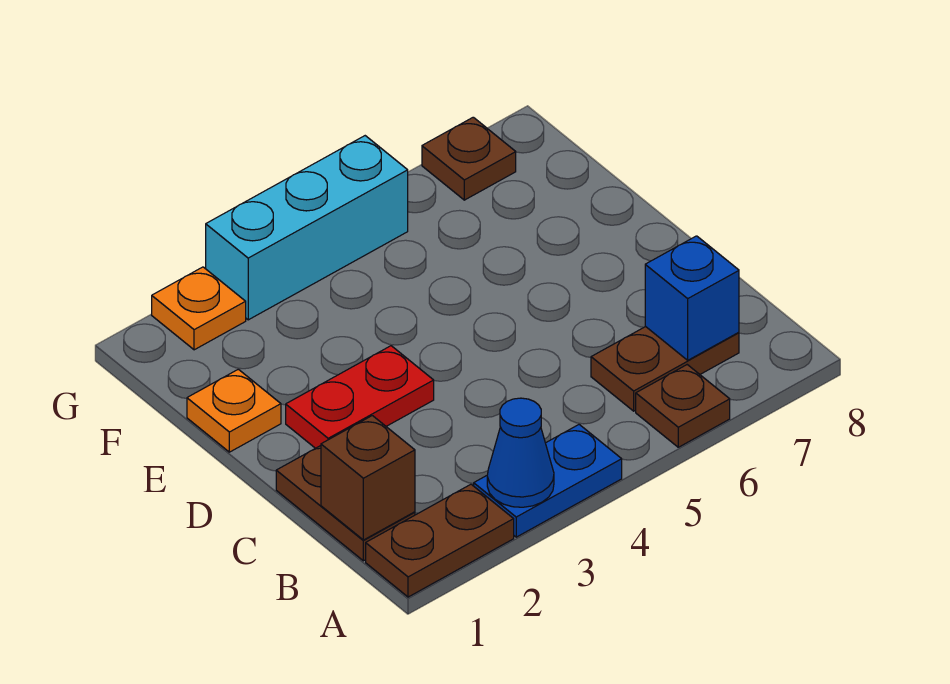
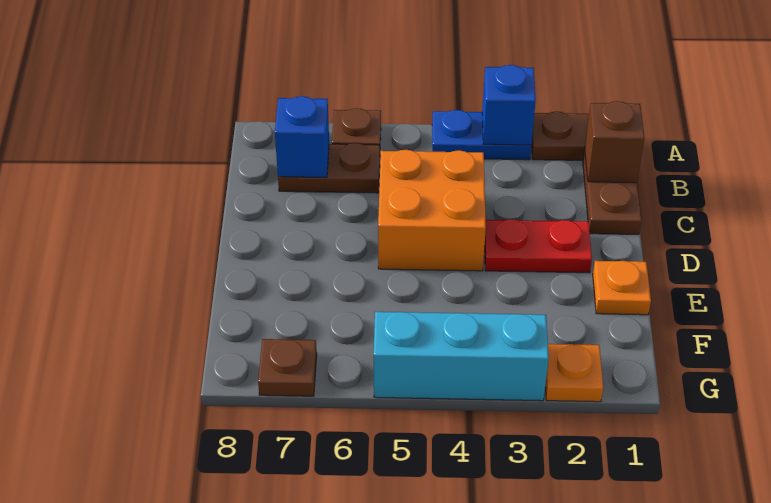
blue cone A3 level 2 -> blue brick A3 level 2
none -> orange brick C4:D5 level 1

